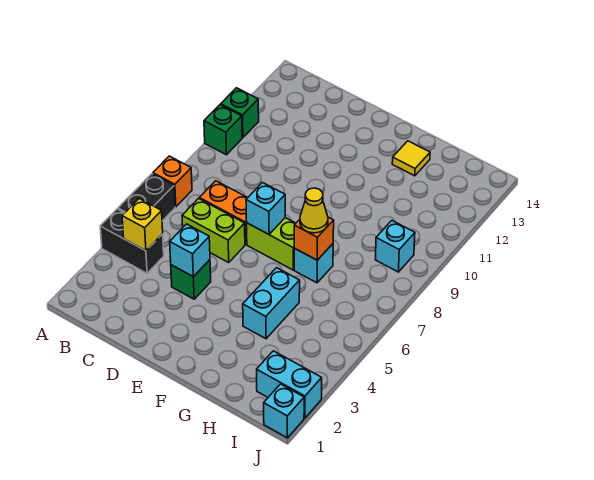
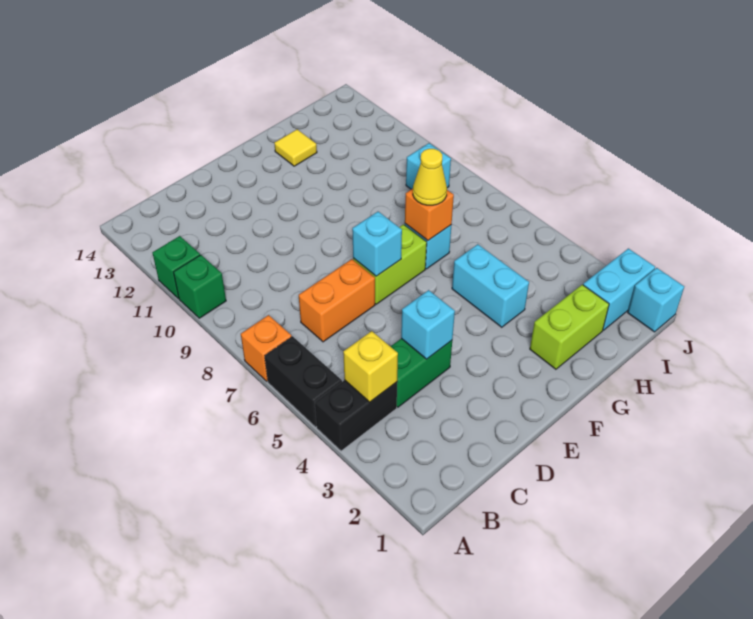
lime brick C6:D6 level 1 -> lime brick G2:H2 level 1
green brick D4 level 1 -> green brick C4:D4 level 1

